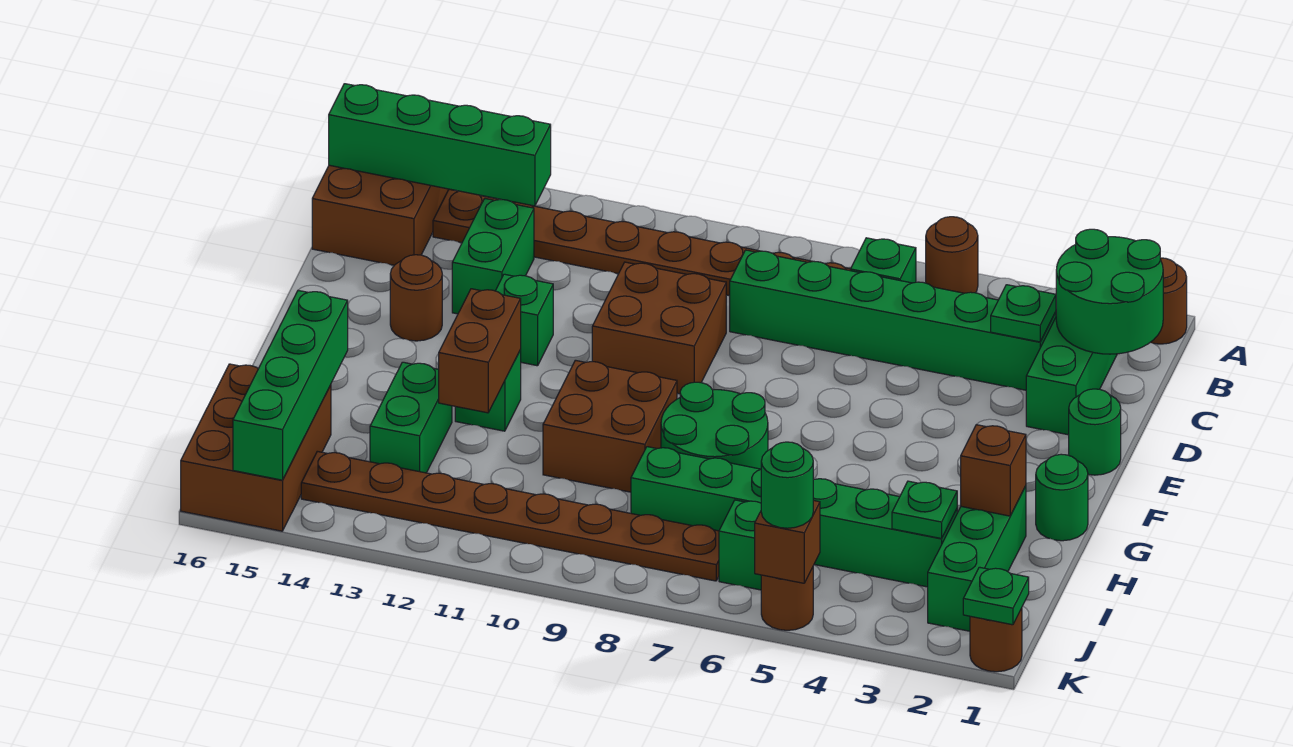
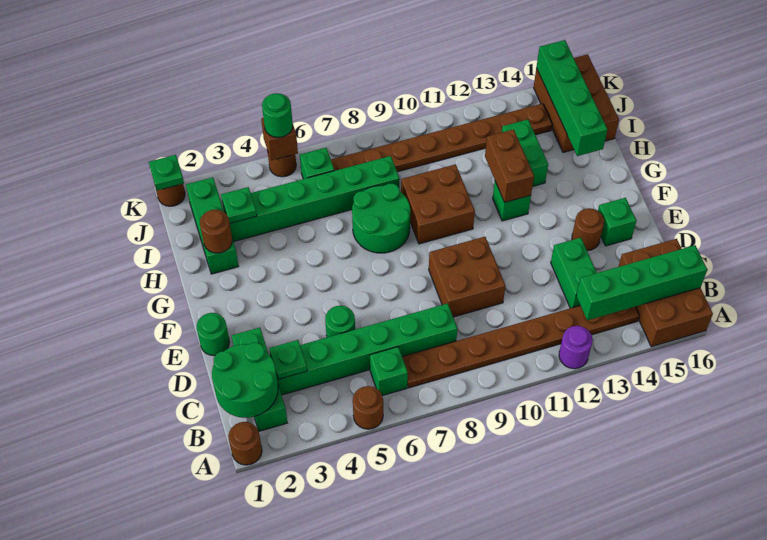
none -> purple round brick A12 level 1
green brick E12 level 1 -> green brick E15 level 1
green round brick G1 level 1 -> green round brick D5 level 1
brown brick H2 level 2 -> brown round brick H2 level 2

